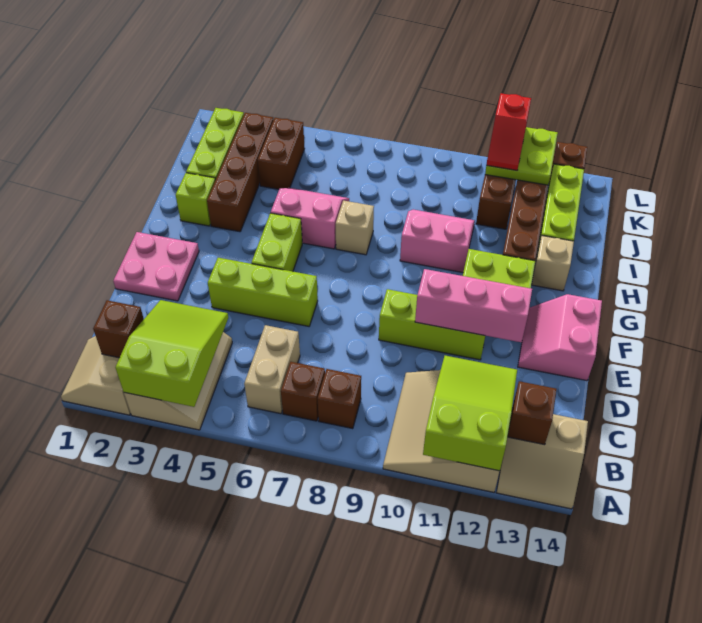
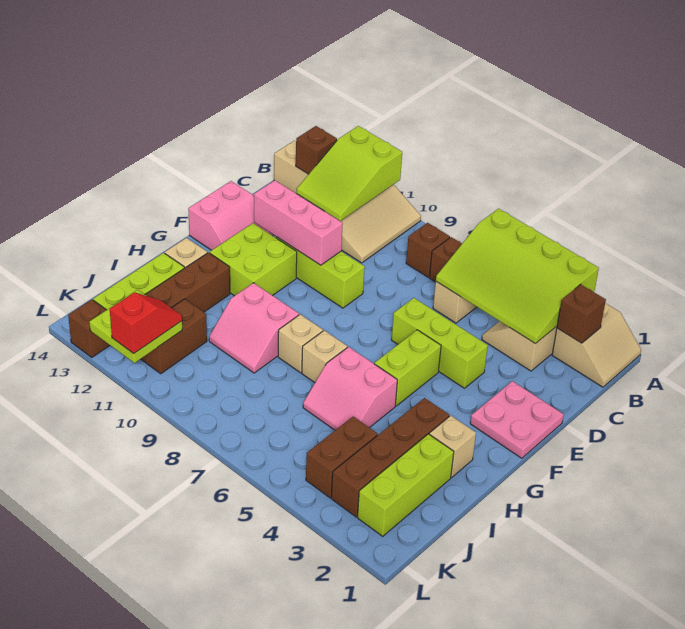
lime slope A3:C4 level 2 top A -> lime slope A3:C6 level 2 top A
lime brick H2 level 1 -> tan brick H2 level 1
none -> tan brick H8 level 1

